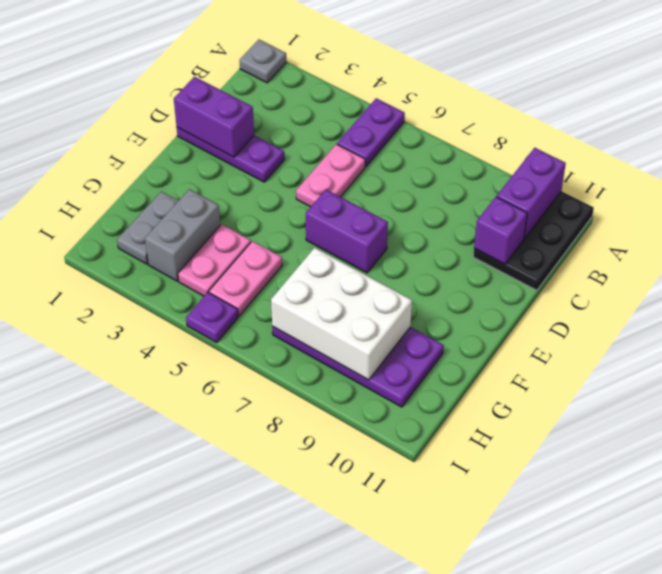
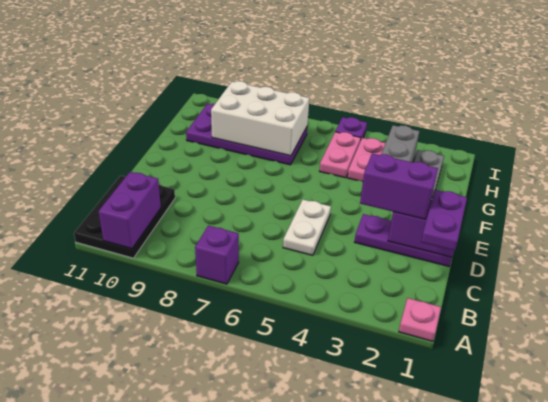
grey plate A1 level 1 -> pink plate A1 level 1
purple plate A5:B5 level 1 -> purple plate C1:D1 level 3
pink plate C5:D5 level 1 -> white plate C5:D5 level 1
purple brick C10 level 2 -> purple brick A7 level 1
purple brick E6:E7 level 1 -> purple brick D2:D3 level 3

